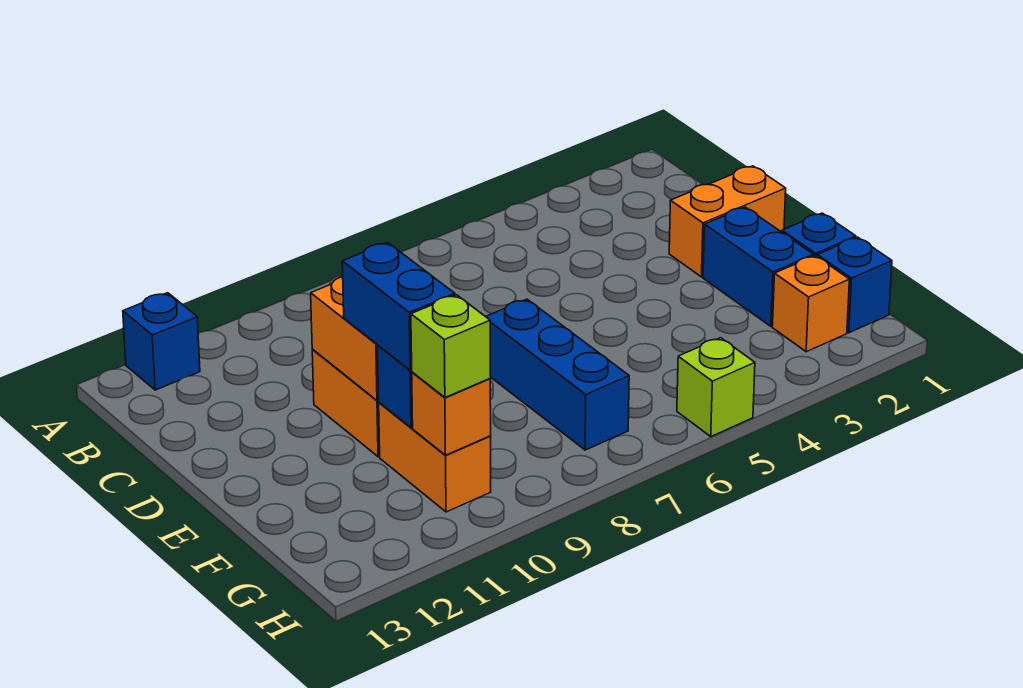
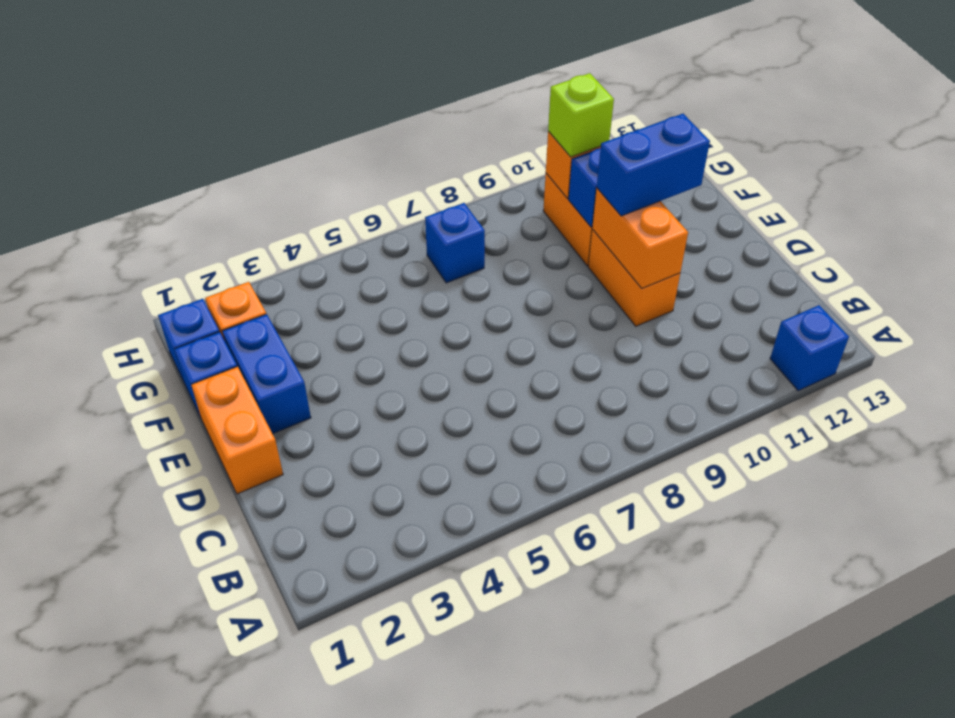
orange brick D1:D2 level 1 -> orange brick D1:E1 level 1
blue brick E7:G7 level 1 -> blue brick G7 level 1
blue brick E10:F10 level 3 -> blue brick E10:E11 level 3
lime brick H5 level 1 -> none

